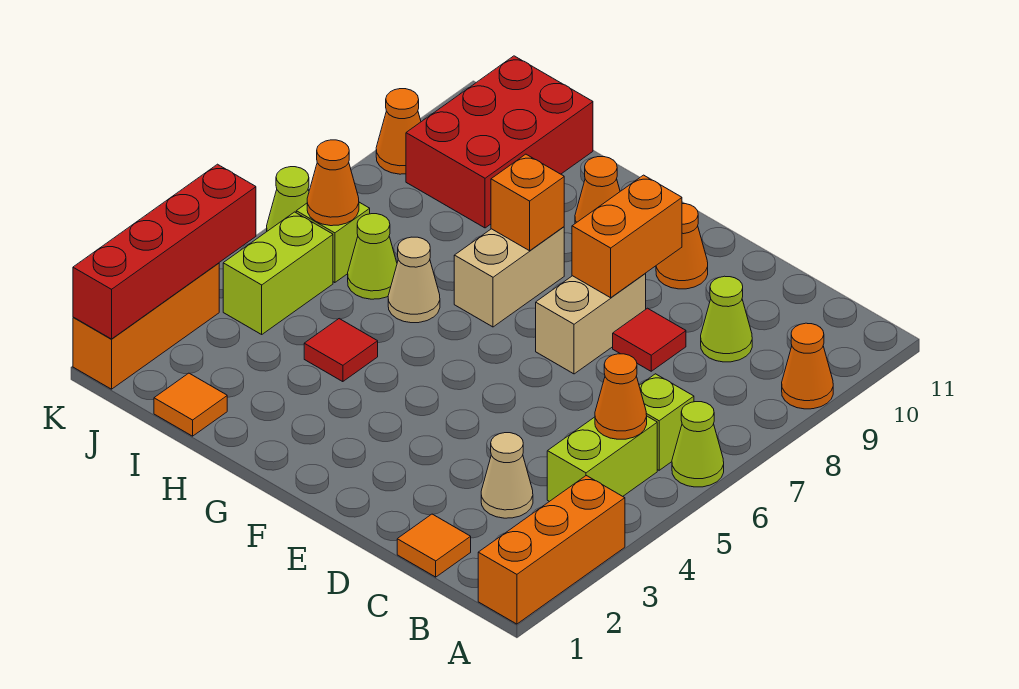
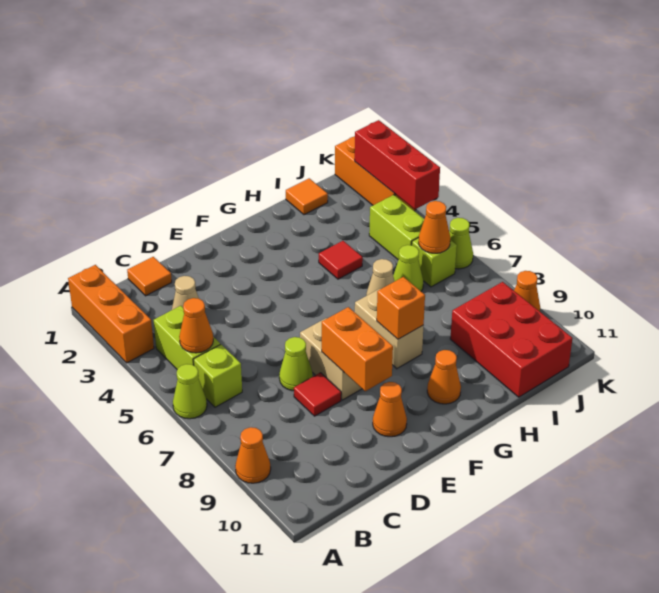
lime cone C9 level 1 -> lime cone D7 level 1
red brick K1:K4 level 2 -> red brick K2:K4 level 2

